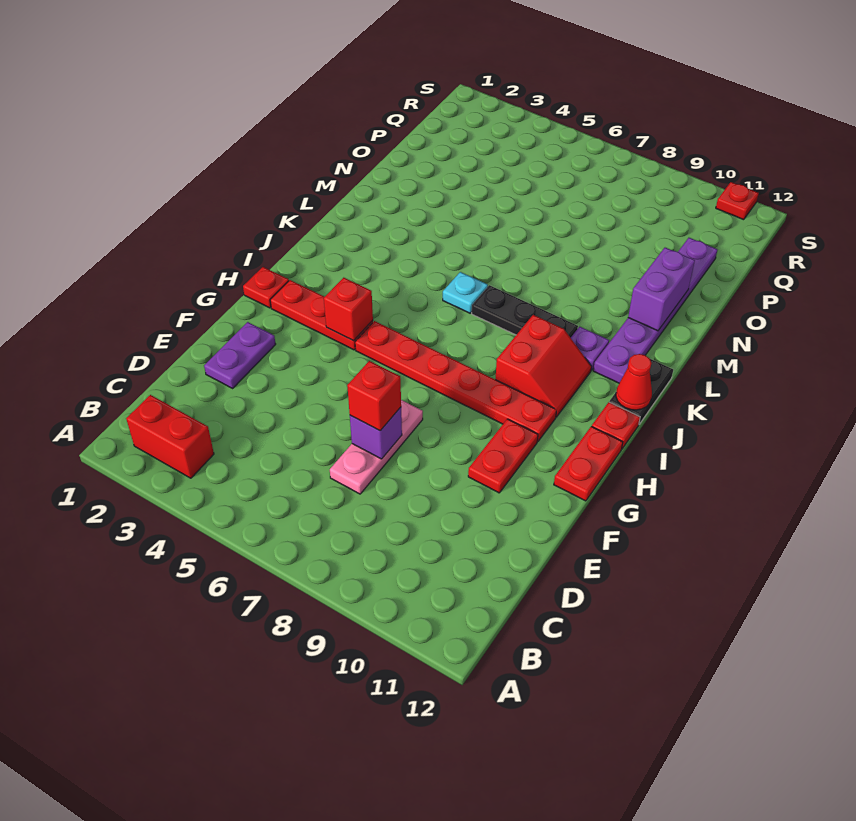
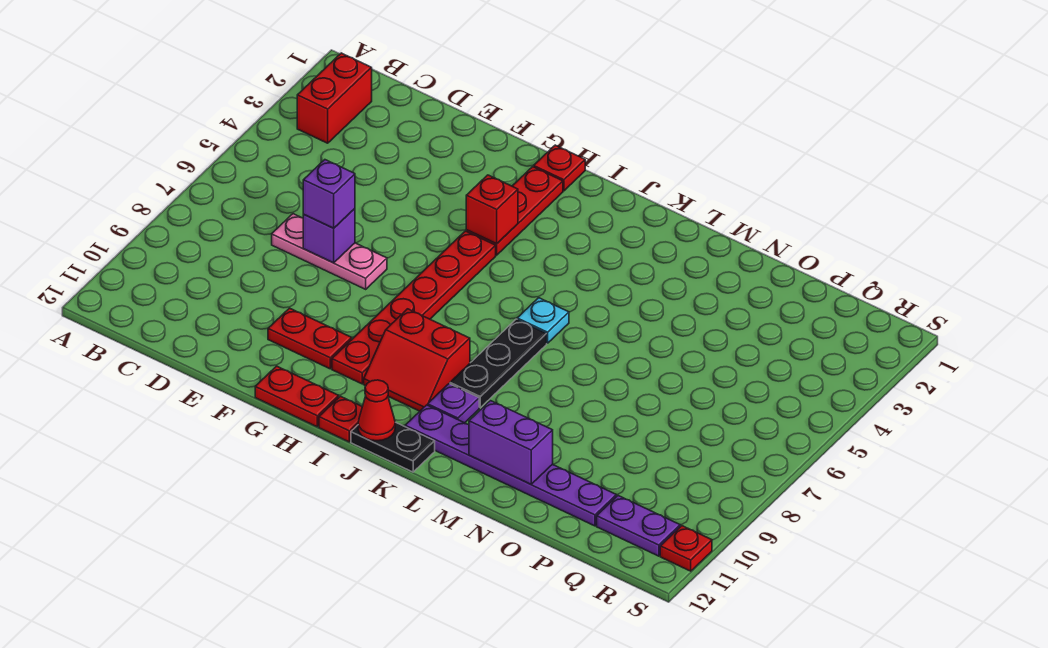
purple plate E2:F2 level 1 -> purple plate Q11:R11 level 1
red brick E7 level 3 -> purple brick E7 level 3

